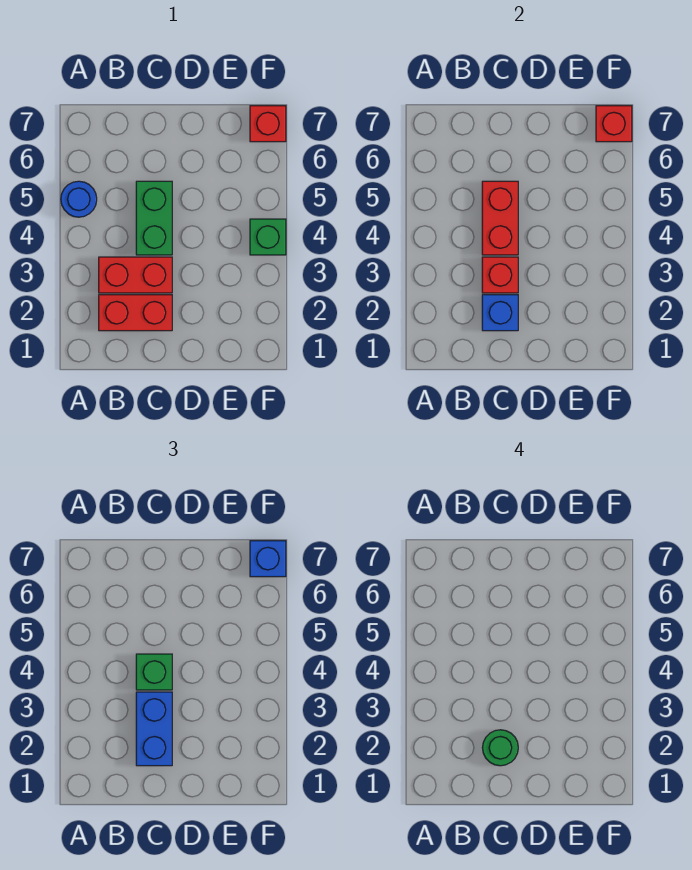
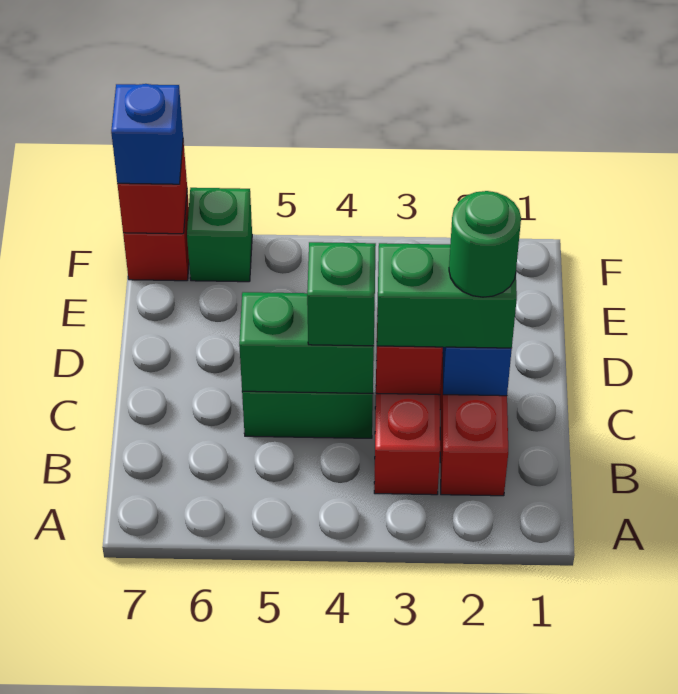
blue round brick A5 level 1 -> none
blue brick C2:C3 level 3 -> green brick C2:C3 level 3
red brick C4:C5 level 2 -> green brick C4:C5 level 2
green brick F4 level 1 -> green brick F6 level 1

